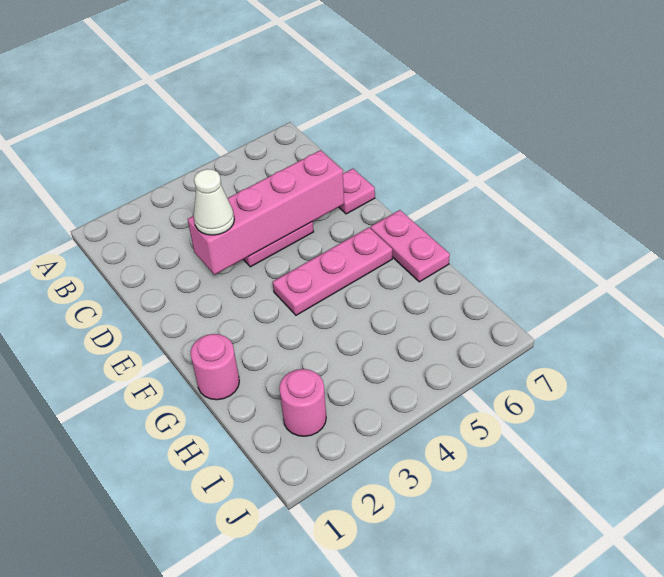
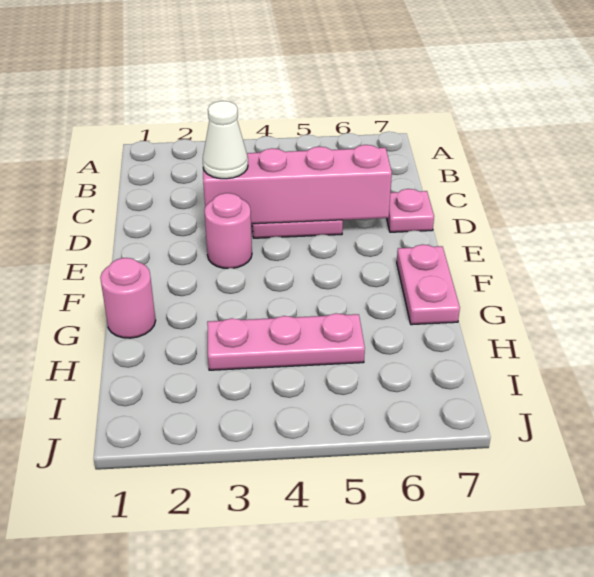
pink plate F4:F6 level 1 -> pink plate H3:H5 level 1
pink round brick I2 level 1 -> pink round brick E3 level 1

